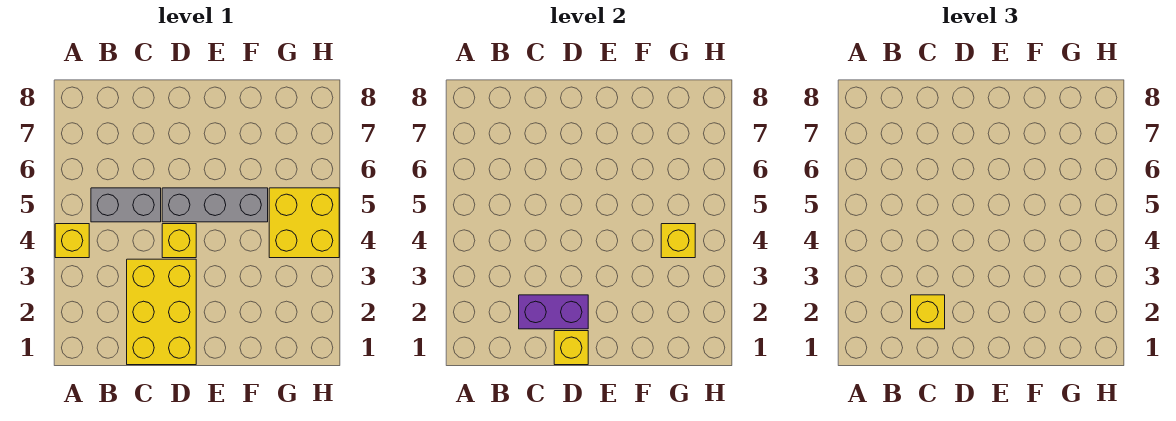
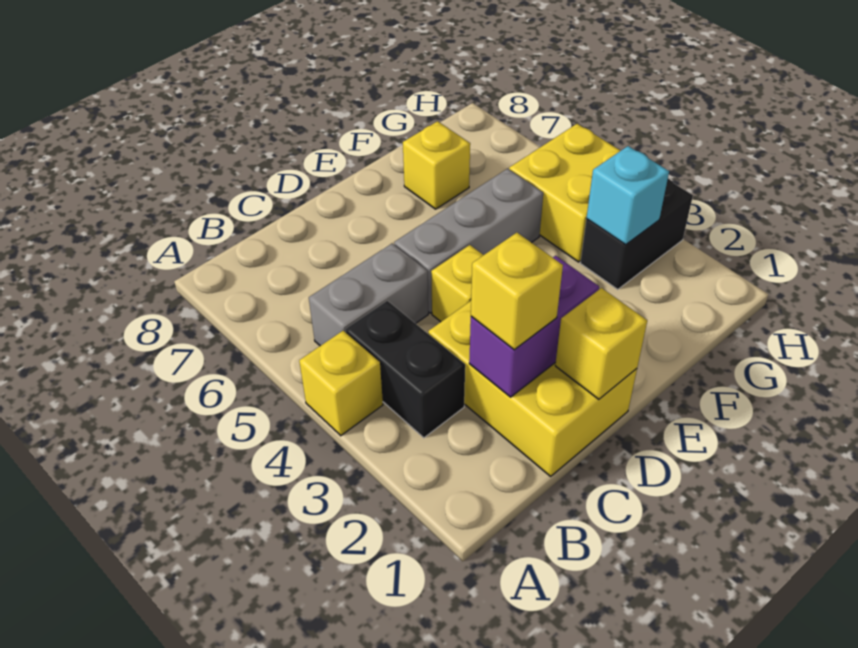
none -> black brick B3:B4 level 1
none -> black brick G3:H3 level 1
none -> cyan brick G3 level 2
yellow brick G4 level 2 -> yellow brick F7 level 1

